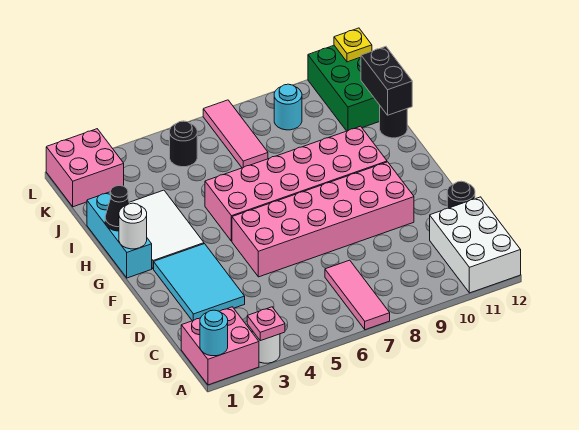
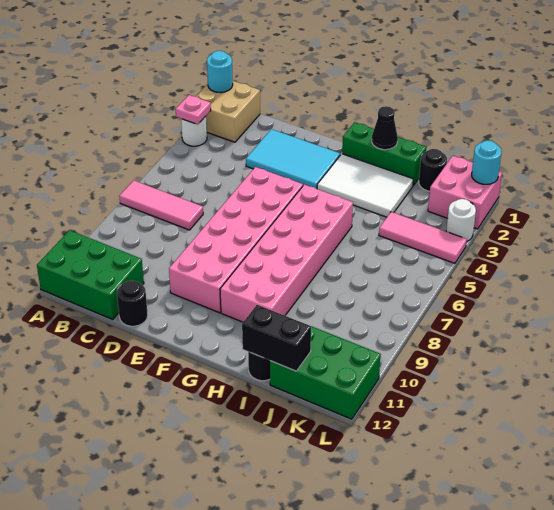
pink brick A1:B2 level 1 -> tan brick A1:B2 level 1
white brick A11:C12 level 1 -> green brick A11:C12 level 1
cyan brick G1:I1 level 1 -> green brick G1:I1 level 1
white round brick G1 level 2 -> white round brick L3 level 1
pink tile J7:L7 level 1 -> pink tile J4:L4 level 1
black round brick K5 level 1 -> black round brick J1 level 1
cyan round brick K9 level 1 -> cyan round brick L1 level 2
yellow plate L12 level 2 -> none

